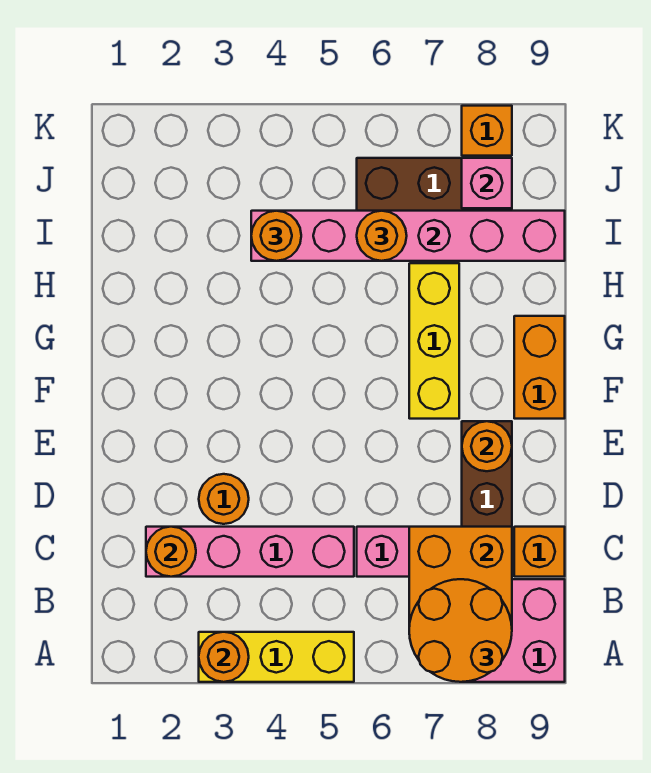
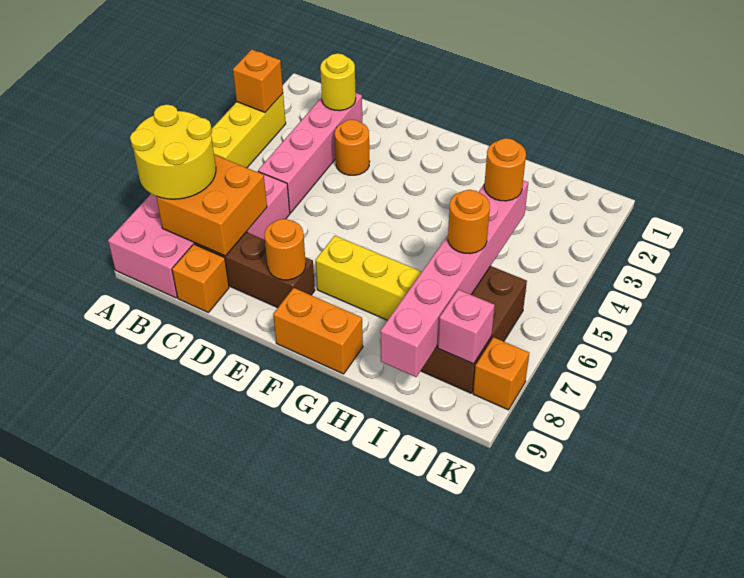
orange round brick A3 level 2 -> orange brick A3 level 2
orange round brick A7:B8 level 3 -> yellow round brick A7:B8 level 3
orange round brick C2 level 2 -> yellow round brick C2 level 2

